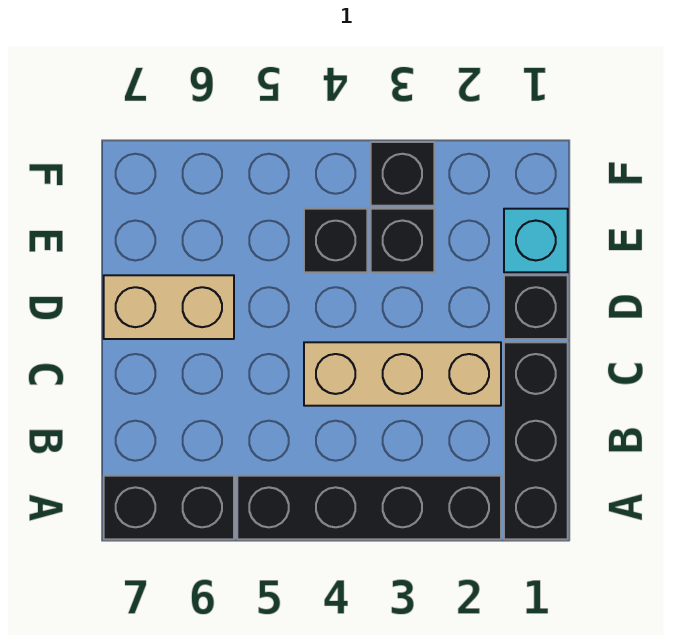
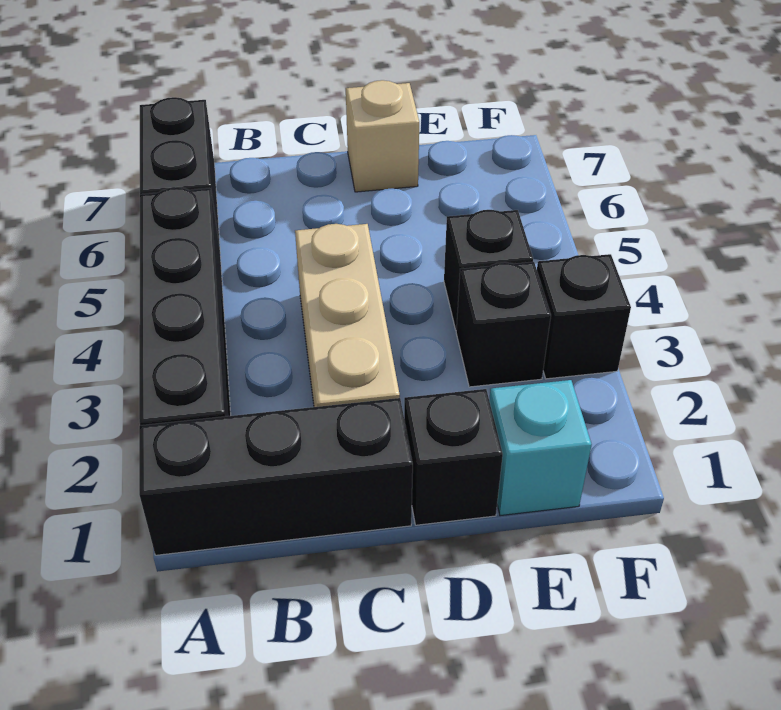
tan brick D6:D7 level 1 -> tan brick D7 level 1

